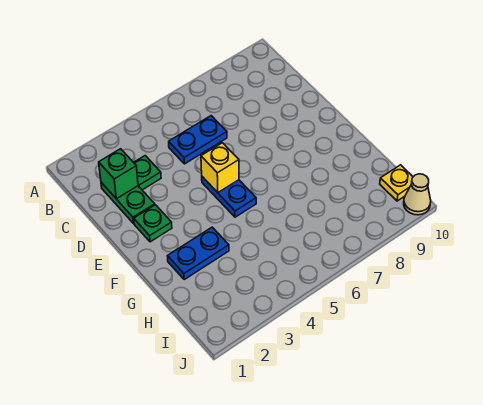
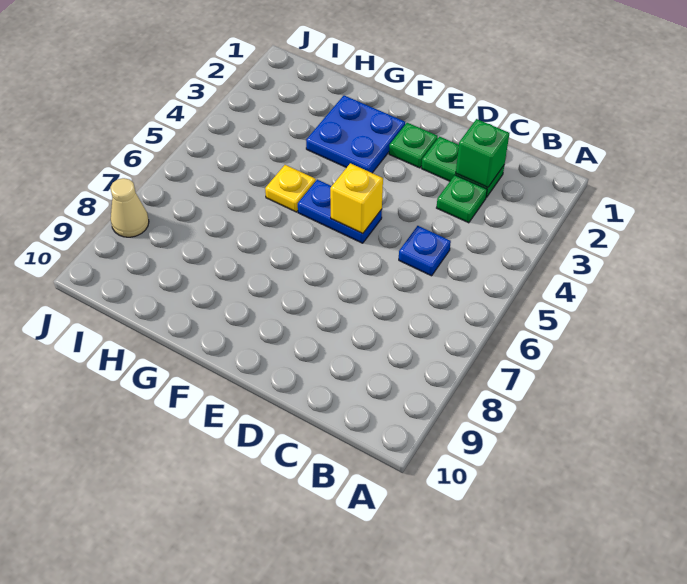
blue plate C5:C6 level 1 -> blue plate C5 level 1
blue plate G2:G3 level 1 -> blue plate F2:G3 level 1
yellow plate I10 level 1 -> yellow plate G5 level 1
tan cone J10 level 1 -> tan cone J8 level 1

